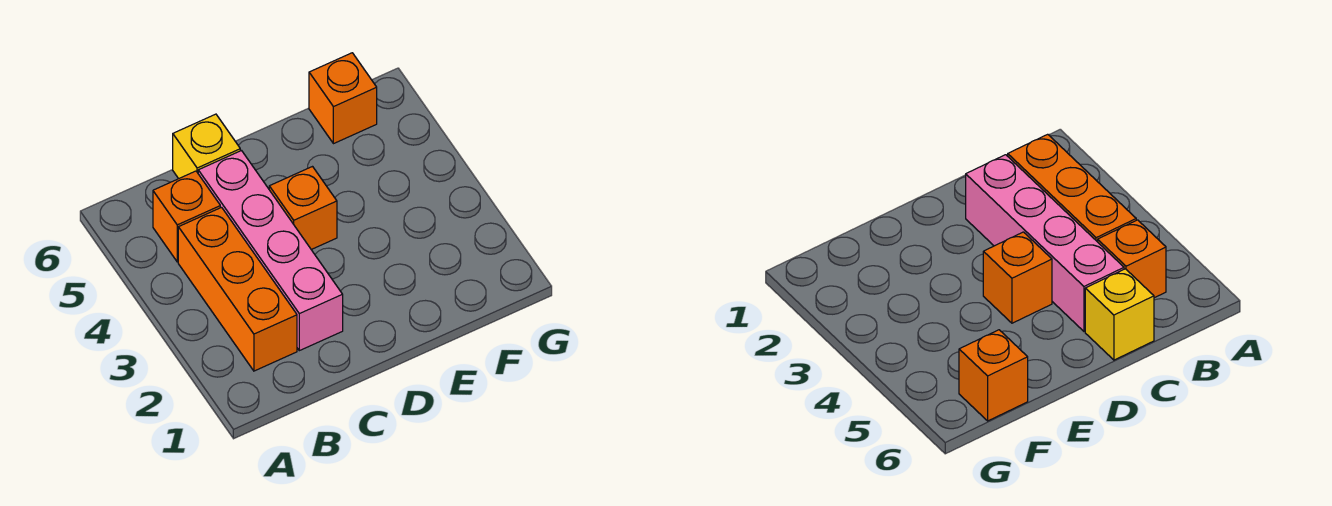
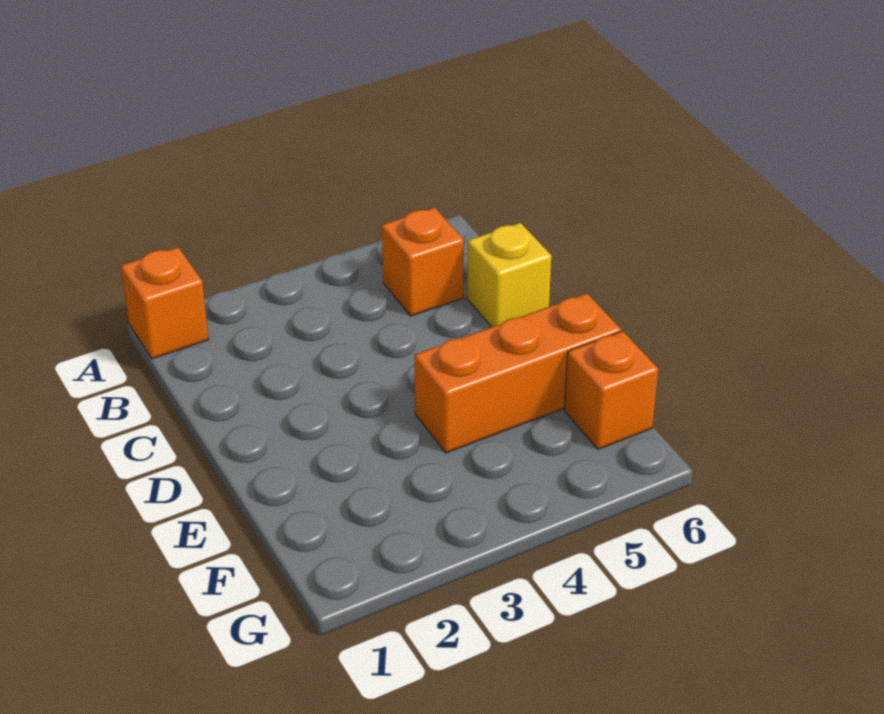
orange brick B2:B4 level 1 -> orange brick E4:E6 level 1
pink brick C2:C5 level 1 -> none
orange brick D4 level 1 -> orange brick A1 level 1

